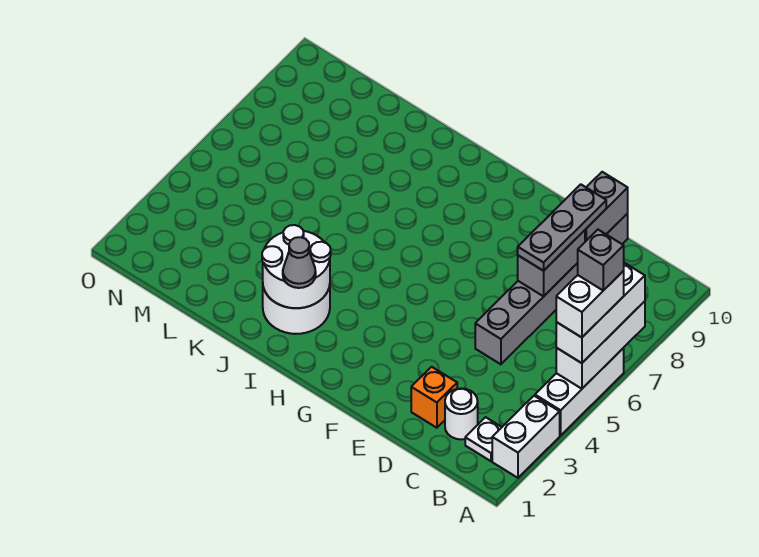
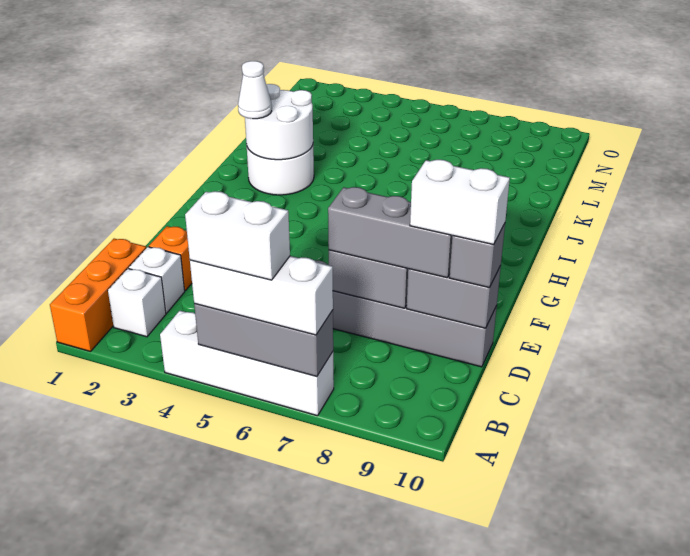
none -> orange brick A1:C1 level 1
white brick A2:A3 level 1 -> white brick D9:D10 level 4
white brick A4:A6 level 1 -> white brick A4:A7 level 1
white brick A5:A7 level 2 -> grey brick A5:A7 level 2
grey brick A6 level 5 -> grey brick D10 level 3
white plate B2 level 1 -> white brick B2 level 1
white round brick C2 level 1 -> white brick C2 level 1
grey plate D7:D9 level 3 -> grey brick D7:D9 level 3
grey cone I2 level 3 -> white cone I2 level 3

